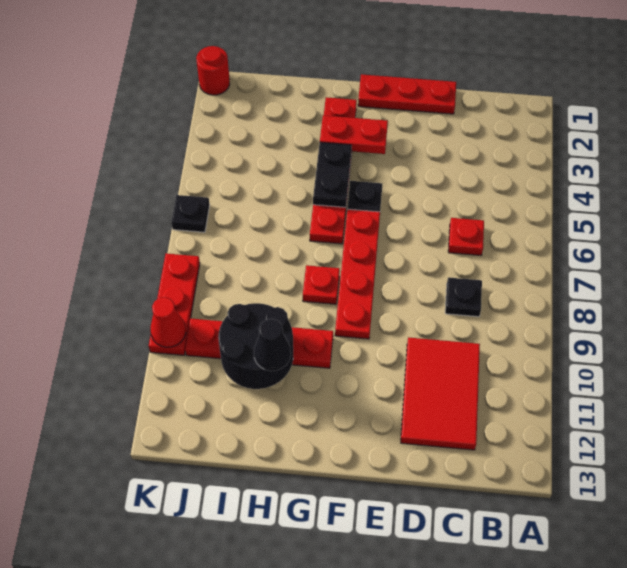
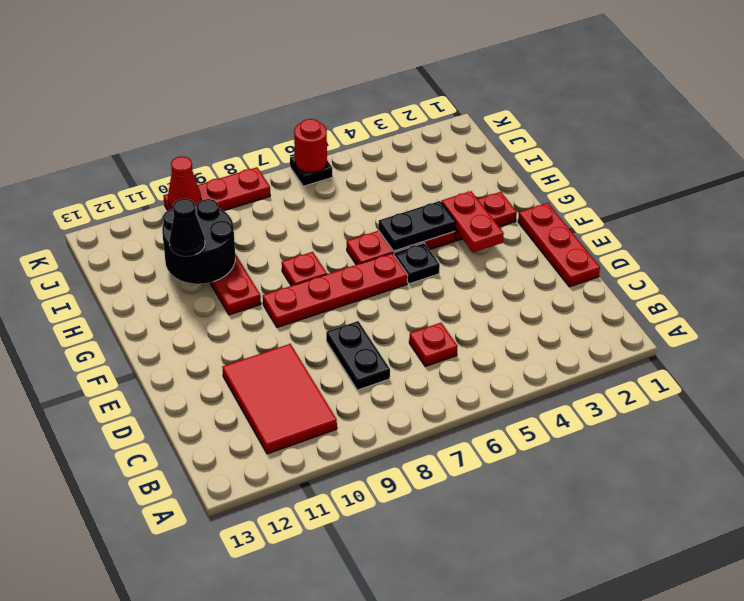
black plate C8 level 1 -> black plate C8:D8 level 1
red tile C10:D12 level 1 -> red tile B10:D11 level 1
red round brick K1 level 1 -> red round brick K6 level 2

